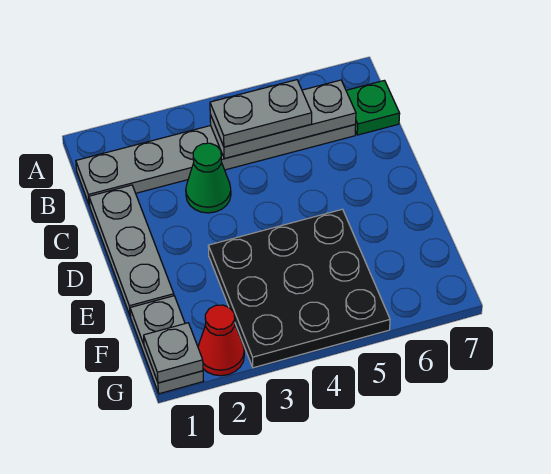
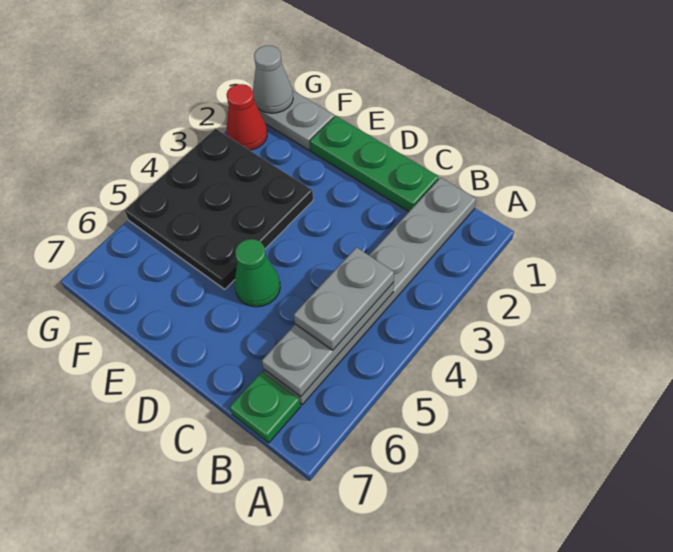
grey plate C1:E1 level 1 -> green plate C1:E1 level 1
green cone C3 level 1 -> green cone D5 level 1
grey plate G1 level 2 -> grey cone G1 level 2

